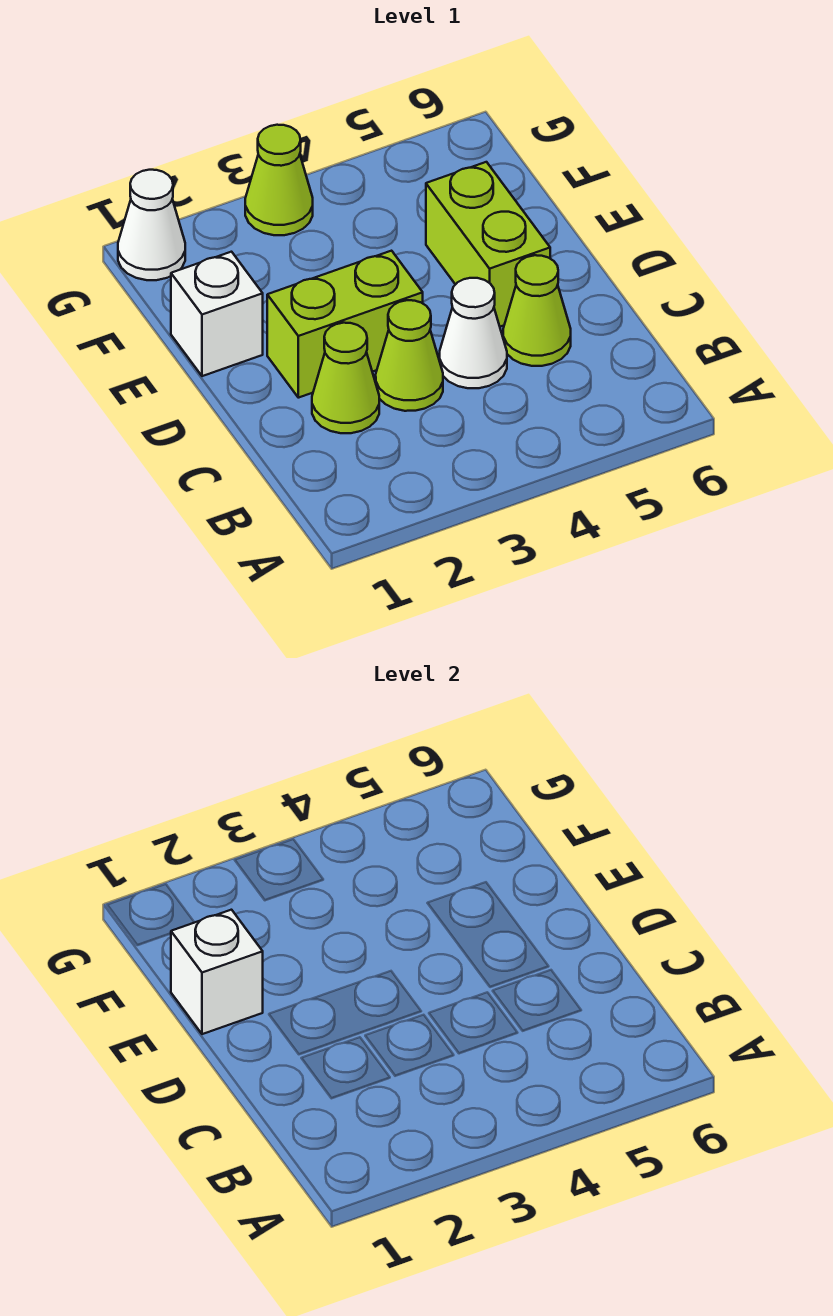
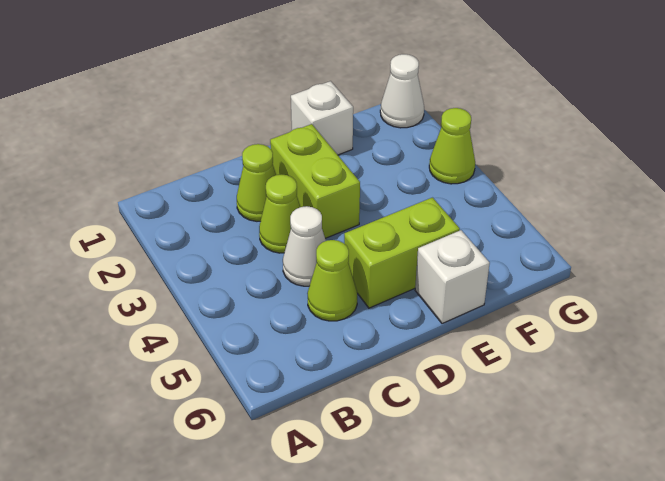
white brick E1 level 2 -> white brick E6 level 1

